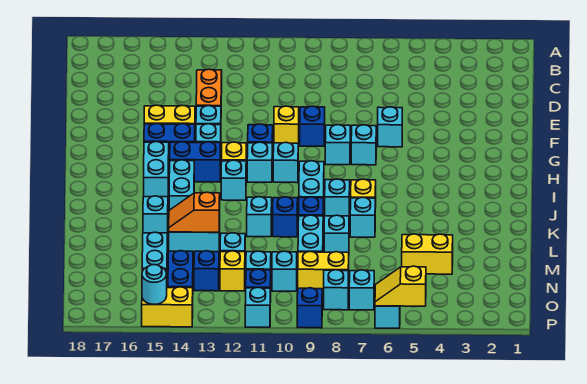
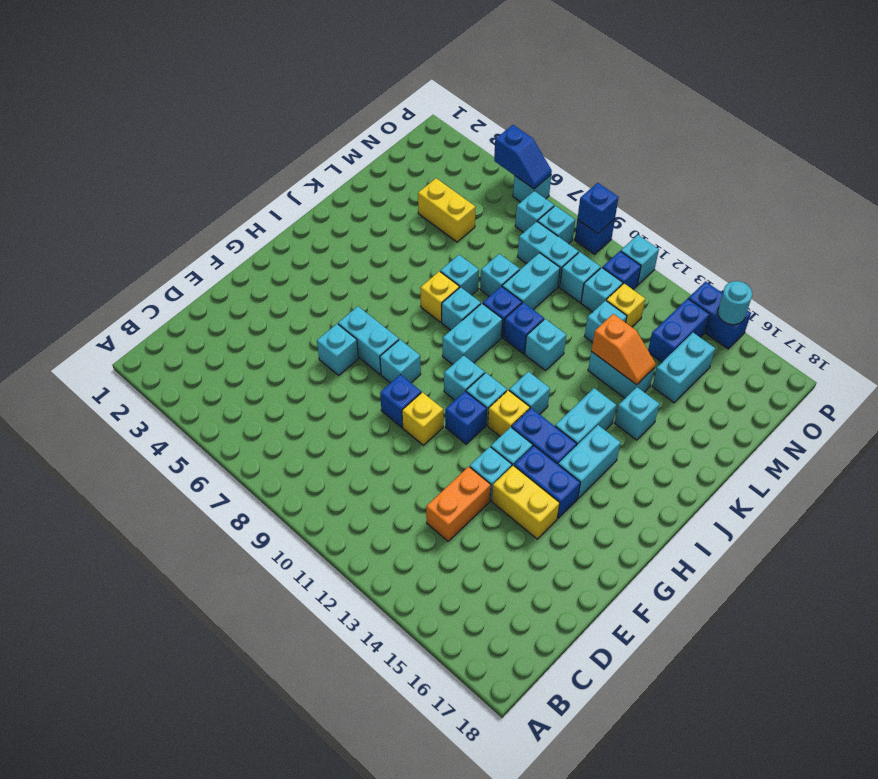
cyan brick G7 level 1 -> cyan brick G6:G7 level 1
yellow brick N8:N9 level 1 -> cyan brick N8:N9 level 1
blue brick N13 level 1 -> blue brick P9 level 2
yellow slope P5:P6 level 2 top 5 -> blue slope P5:P6 level 2 top 5
yellow brick P14:P15 level 1 -> blue brick P14:P15 level 1

